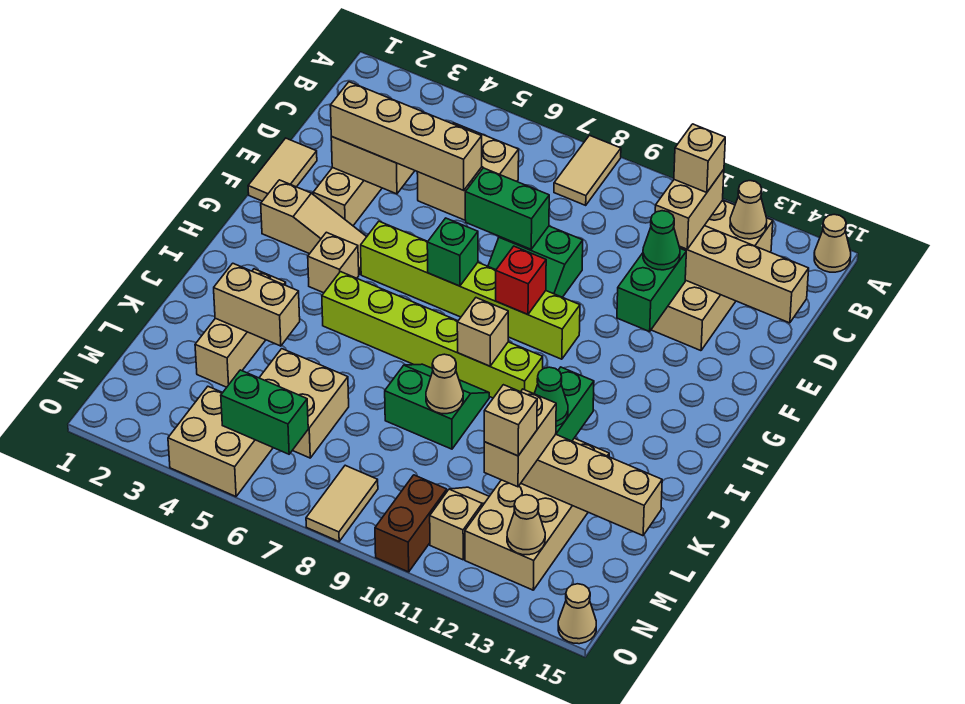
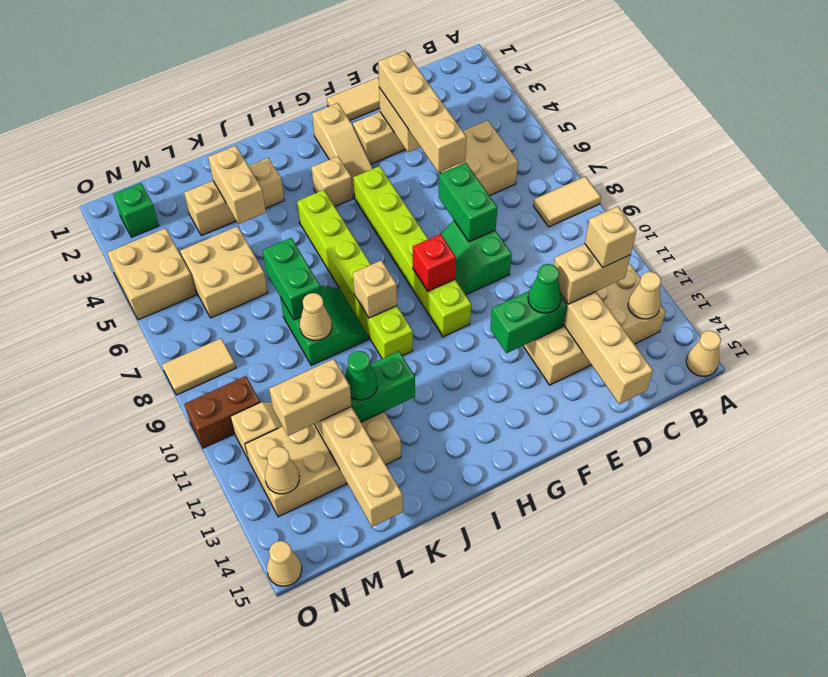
green brick G7 level 2 -> green brick N2 level 1
tan brick M12 level 4 -> none
green brick N5:N6 level 2 -> green brick K7:K8 level 2

